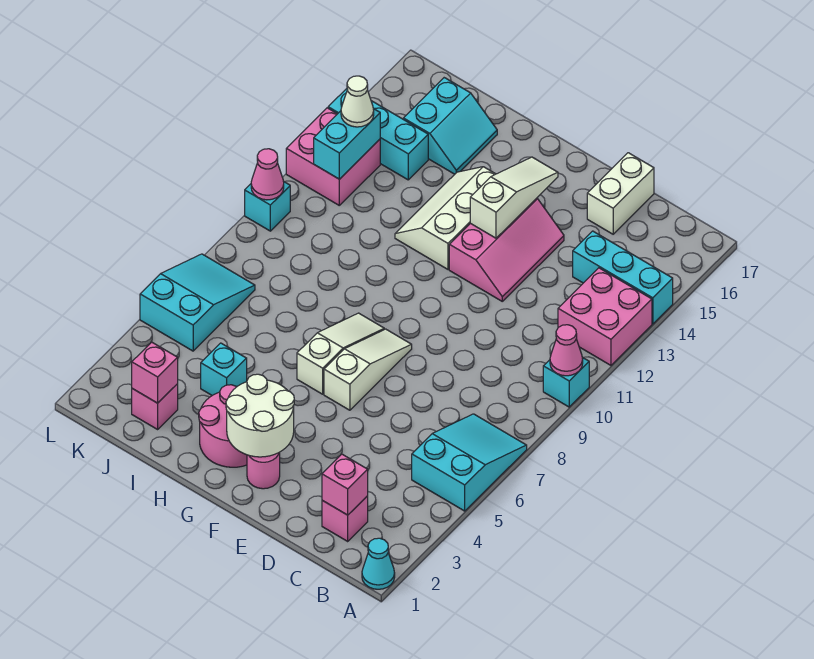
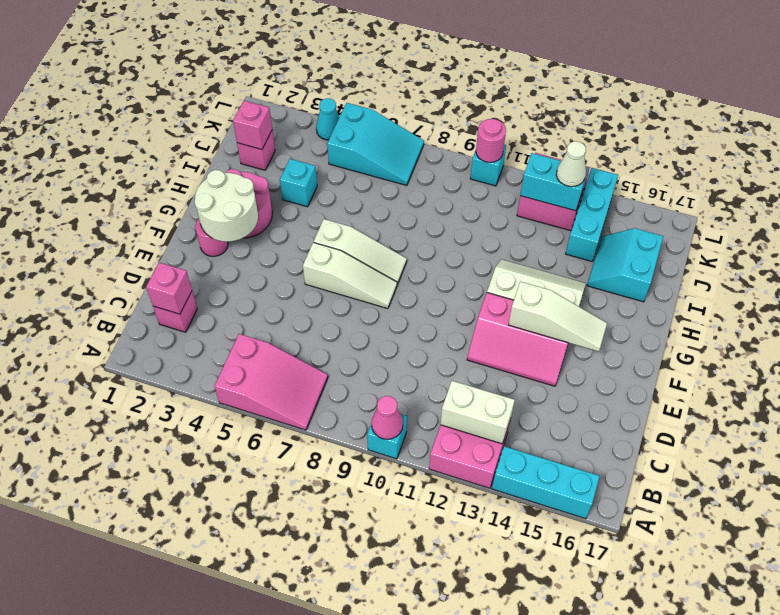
cyan cone A1 level 1 -> cyan cone L4 level 1
cyan slope A5:B7 level 1 top 5 -> pink slope A5:B7 level 1 top 5
cyan brick A14:C14 level 1 -> cyan brick A14:A16 level 1
white brick D16:D17 level 1 -> white brick B12:B13 level 2
cyan slope I15:J16 level 1 top J -> cyan slope I15:J16 level 1 top 16
pink cone L10 level 2 -> pink round brick L10 level 2

